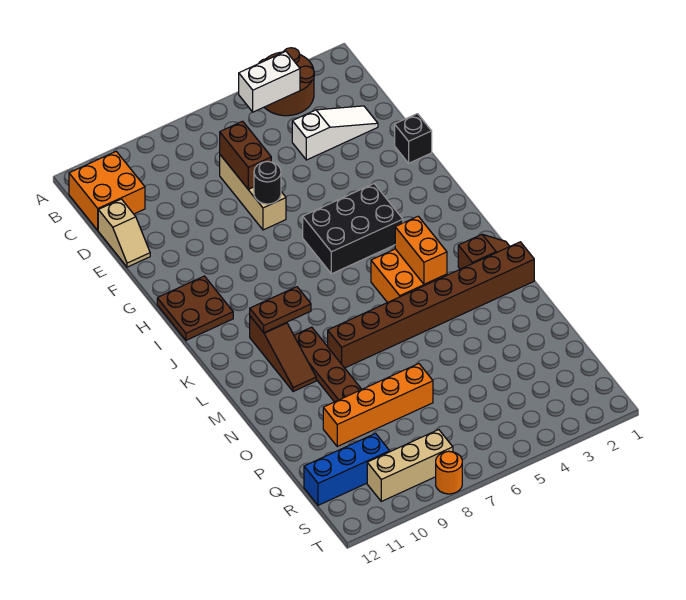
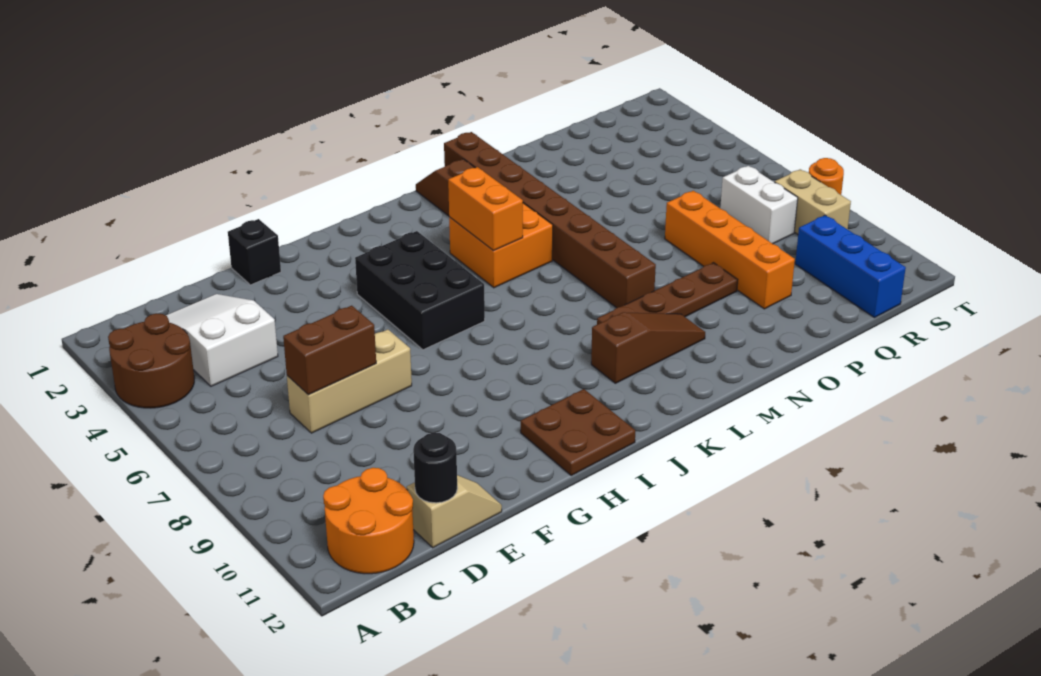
white brick B4:B5 level 2 -> white brick R7:R8 level 1
orange brick B11:C12 level 1 -> orange round brick B11:C12 level 1
white slope D2:D4 level 1 top 4 -> white slope C2:D4 level 1 top 4
black round brick F7 level 2 -> black round brick D12 level 2
orange brick K4:L4 level 2 -> orange brick K4:K5 level 2
brown plate K9:K10 level 2 -> none
tan brick S8:S10 level 1 -> tan brick S8:S9 level 1

